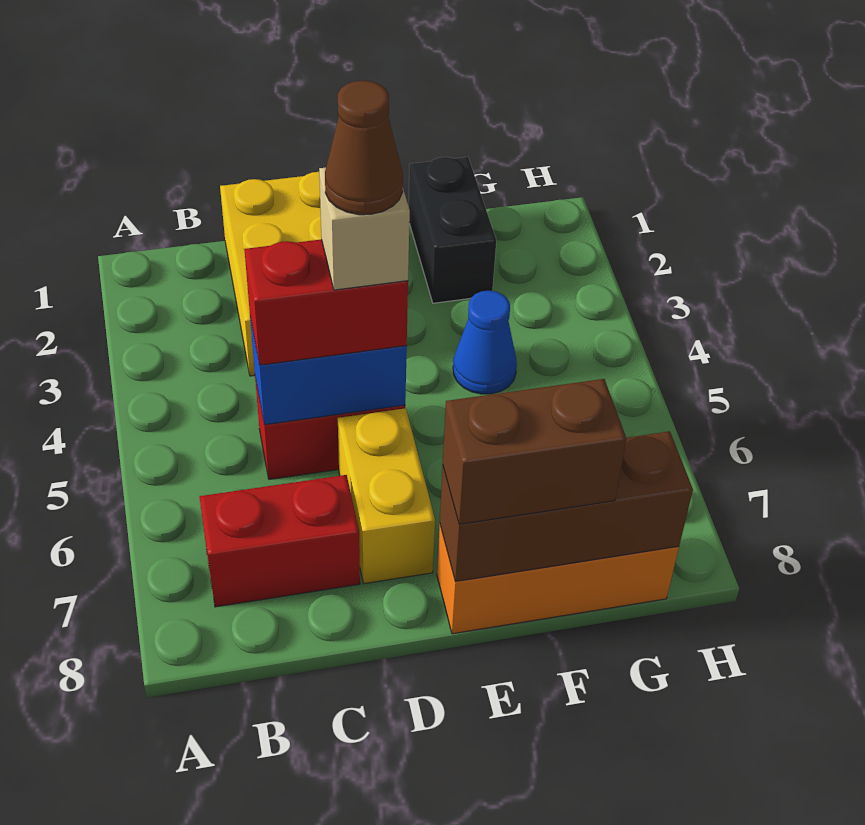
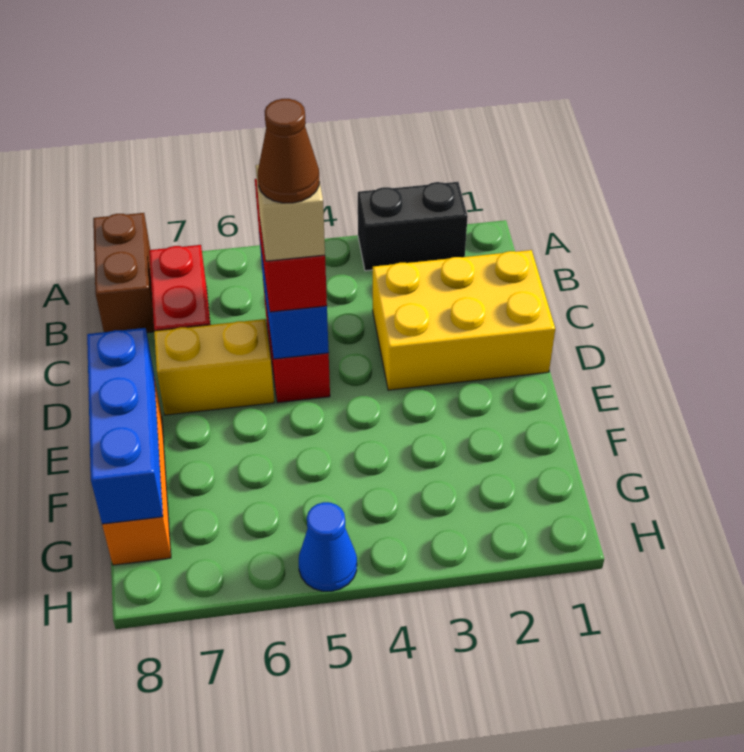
brown brick E8:G8 level 2 -> blue brick E8:G8 level 2
brown brick E8:F8 level 3 -> brown brick A8:B8 level 1
black brick F1:F2 level 1 -> black brick A2:A3 level 1
blue cone F4 level 1 -> blue cone H5 level 1

